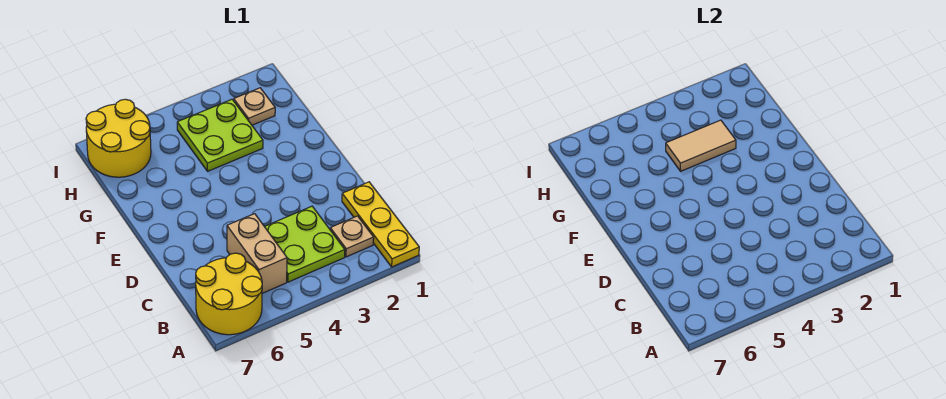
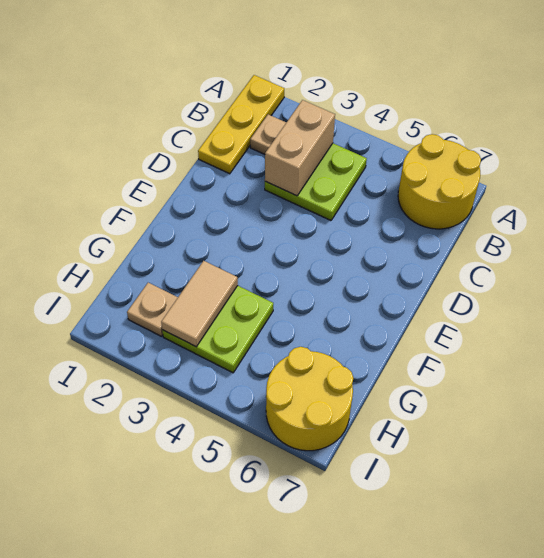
tan brick B5:C5 level 1 -> tan brick B3:C3 level 2
tan tile G3:G4 level 2 -> tan tile G3:H3 level 2

